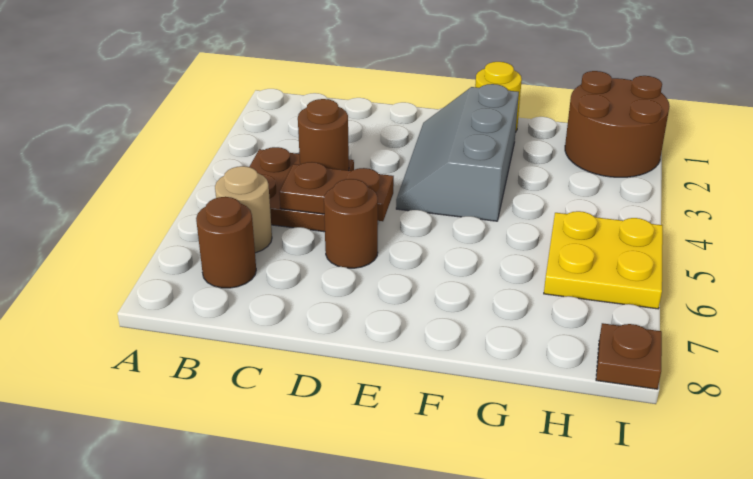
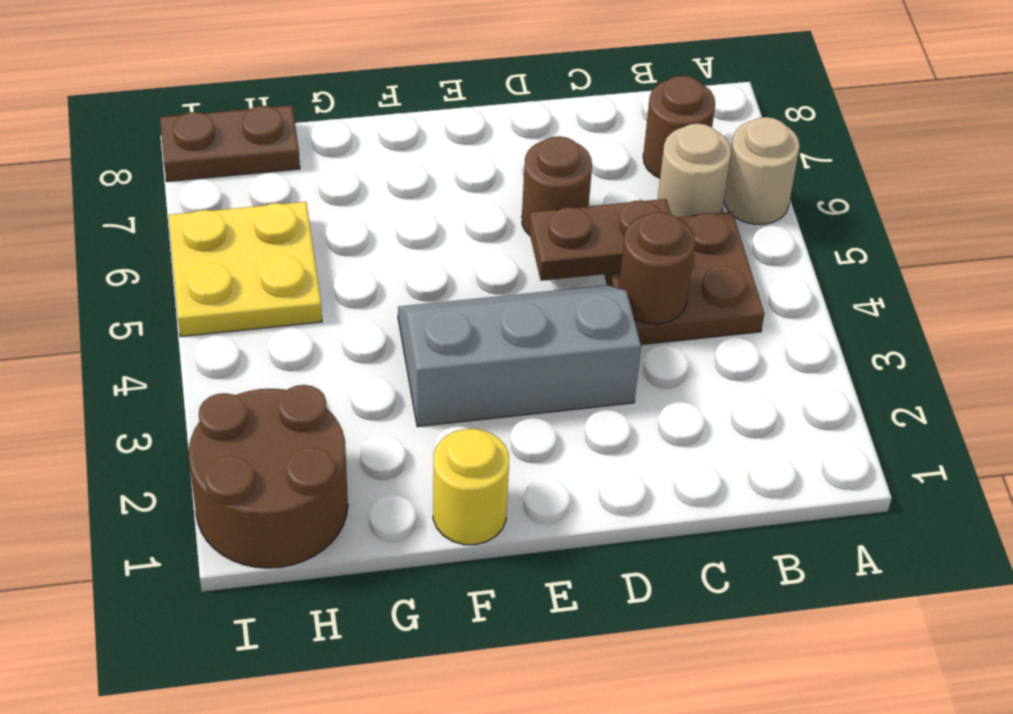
none -> tan round brick A6 level 1
grey slope E2:F4 level 1 top F -> grey slope D3:F4 level 1 top 3
brown plate I8 level 1 -> brown plate H8:I8 level 1

